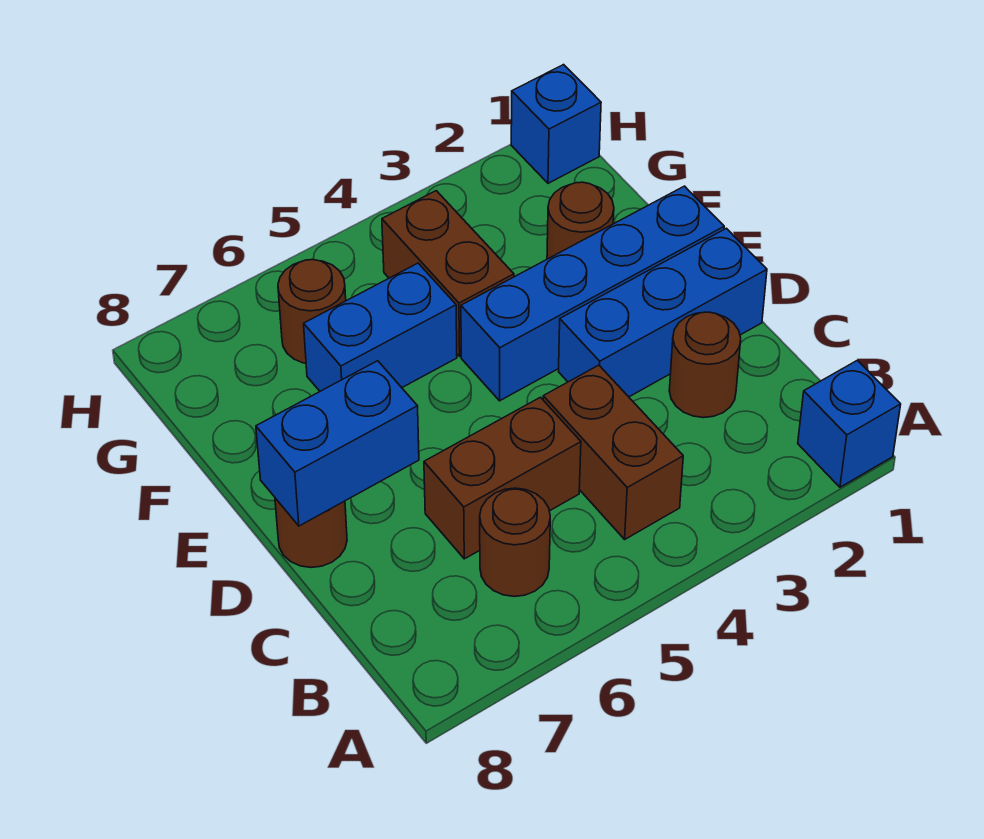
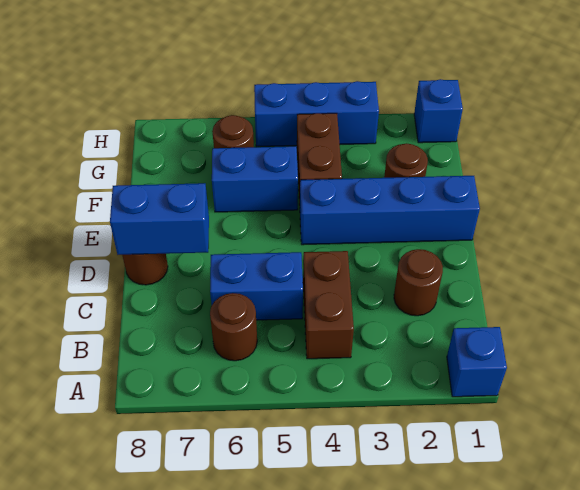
brown brick C5:C6 level 1 -> blue brick C5:C6 level 1
blue brick D1:D3 level 1 -> blue brick H3:H5 level 1

